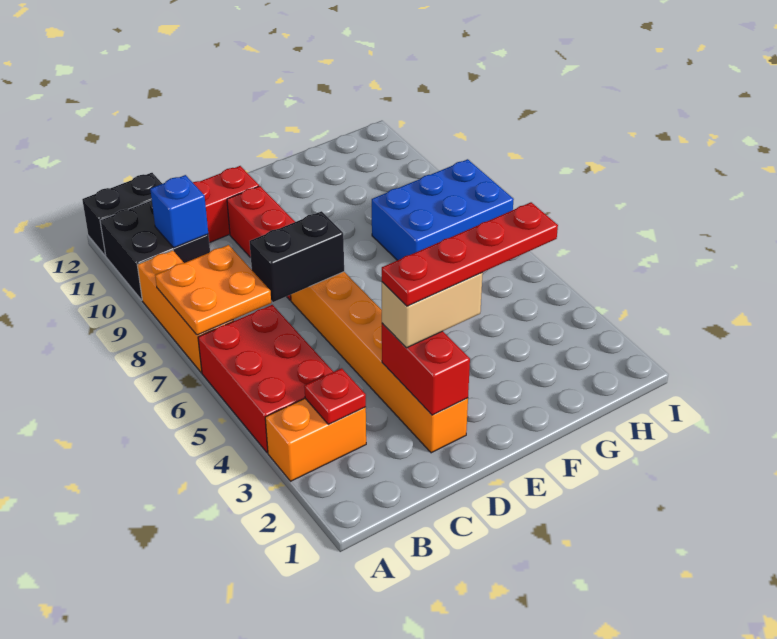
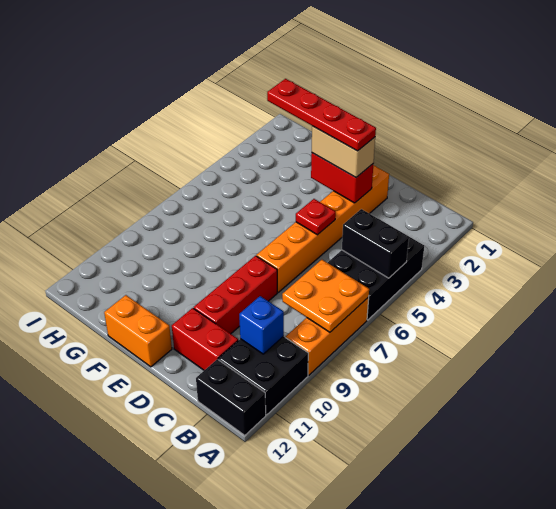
orange brick A3:B3 level 1 -> orange brick E12:F12 level 1
red brick A4:B6 level 1 -> black brick A4:B6 level 1
red plate B3 level 2 -> red plate D5 level 2
black brick C7:D7 level 2 -> black brick A5:B5 level 2
red brick D2:D3 level 2 -> red brick D3:E3 level 2
blue brick G7:I8 level 1 -> none

